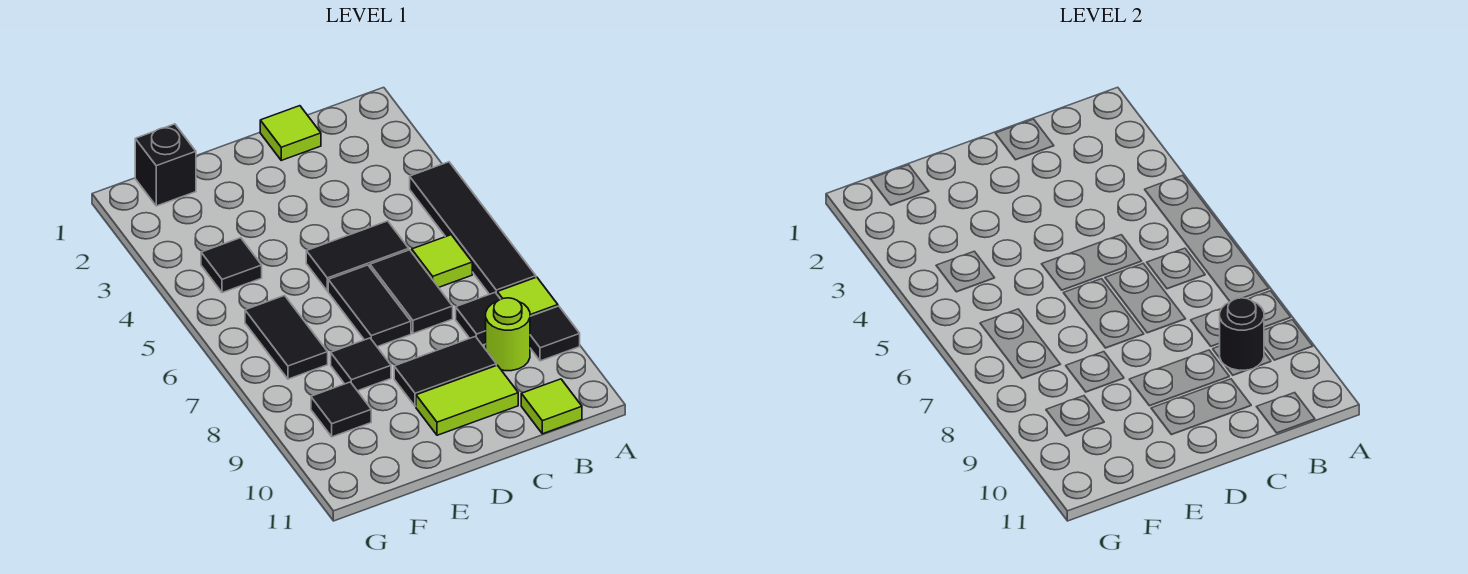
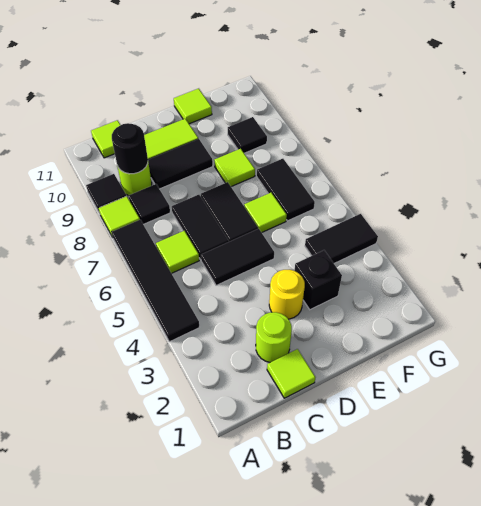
none -> lime round brick C2 level 1
none -> yellow round brick D3 level 1
none -> lime tile E6 level 1
black tile E8 level 1 -> lime tile E8 level 1
none -> lime tile E11 level 1
black brick F1 level 1 -> black brick E3 level 1
black tile F4 level 1 -> black tile F4:G4 level 1

